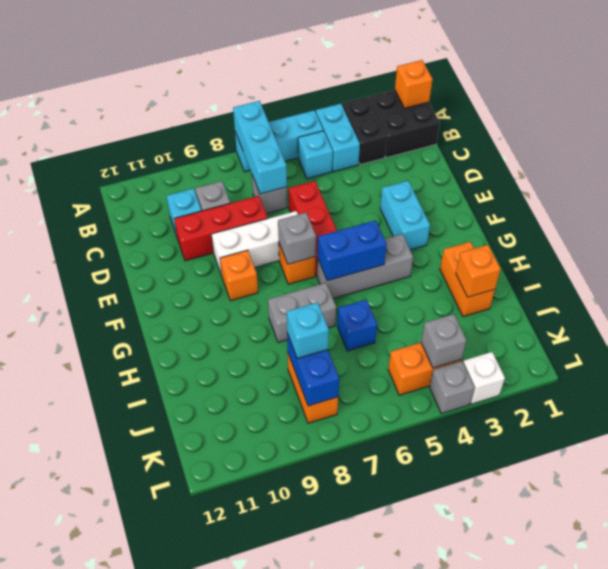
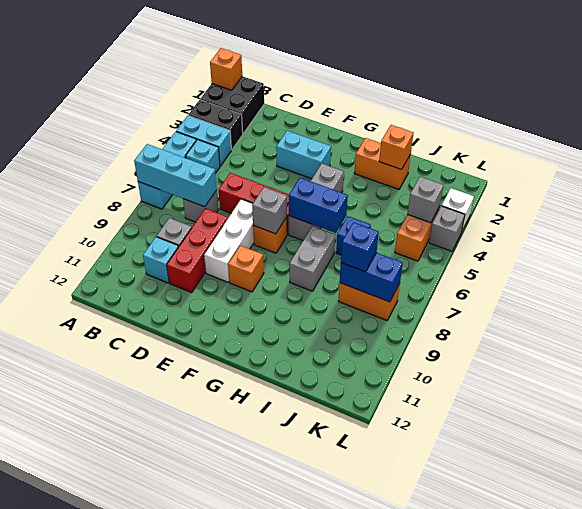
blue brick G5:G6 level 2 -> blue brick G6:H6 level 2
cyan brick J8 level 3 -> blue brick J8 level 3

